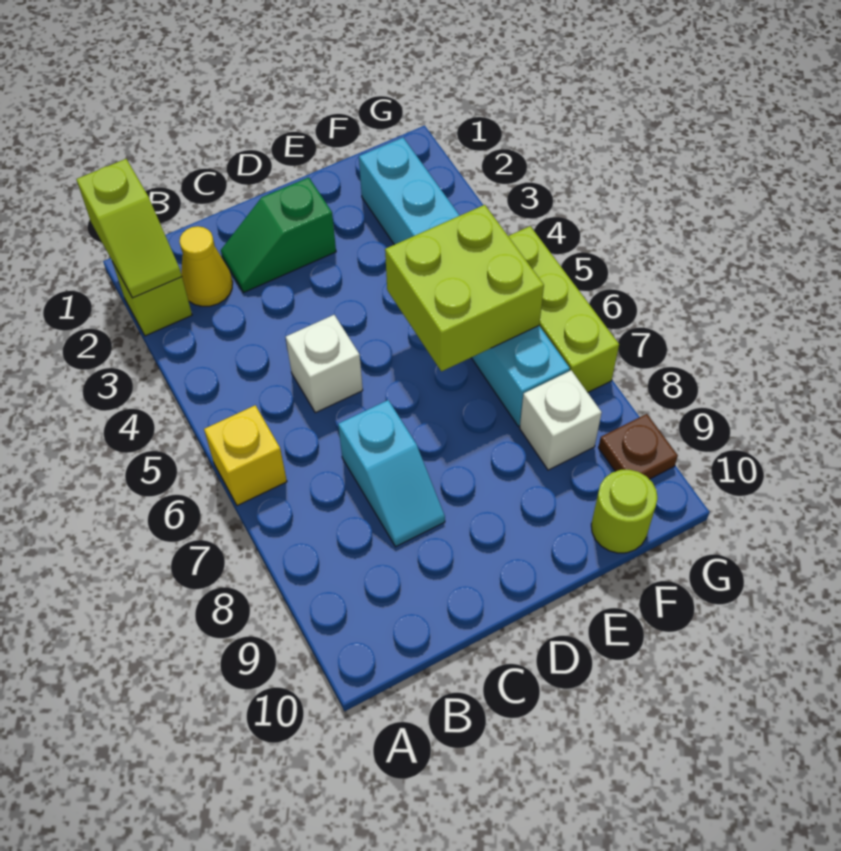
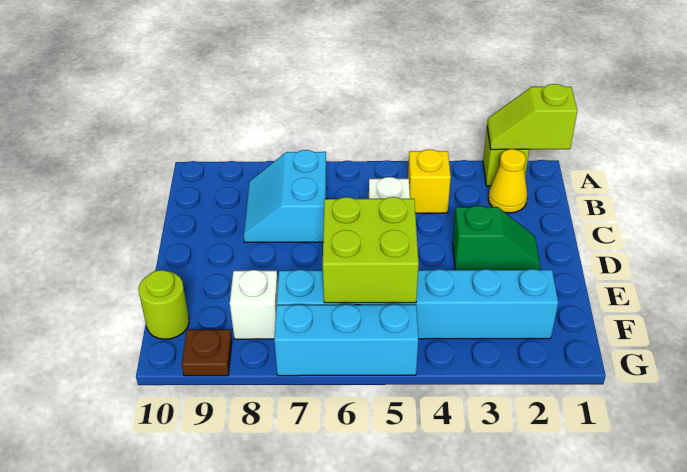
yellow brick A6 level 1 -> yellow brick B4 level 1
green slope C2:D2 level 1 top D -> green slope D2:D3 level 1 top 3
cyan slope C7:C8 level 1 top 7 -> cyan slope B7:C8 level 1 top 7
lime brick G5:G7 level 1 -> cyan brick G5:G7 level 1

